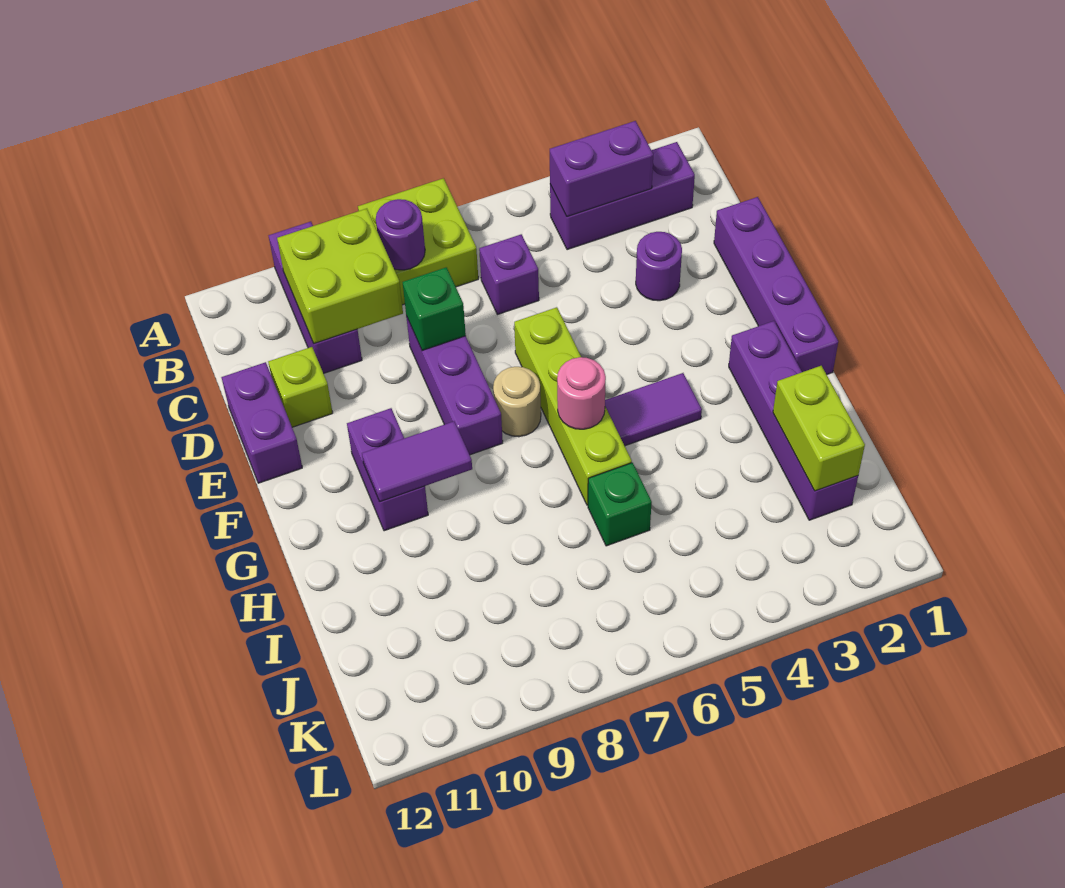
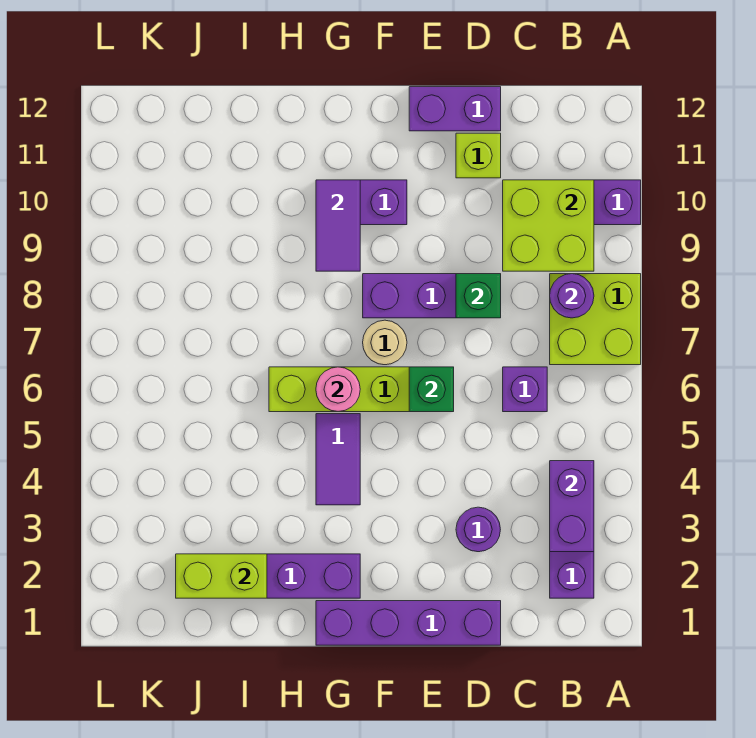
green brick I6 level 1 -> green brick E6 level 2

